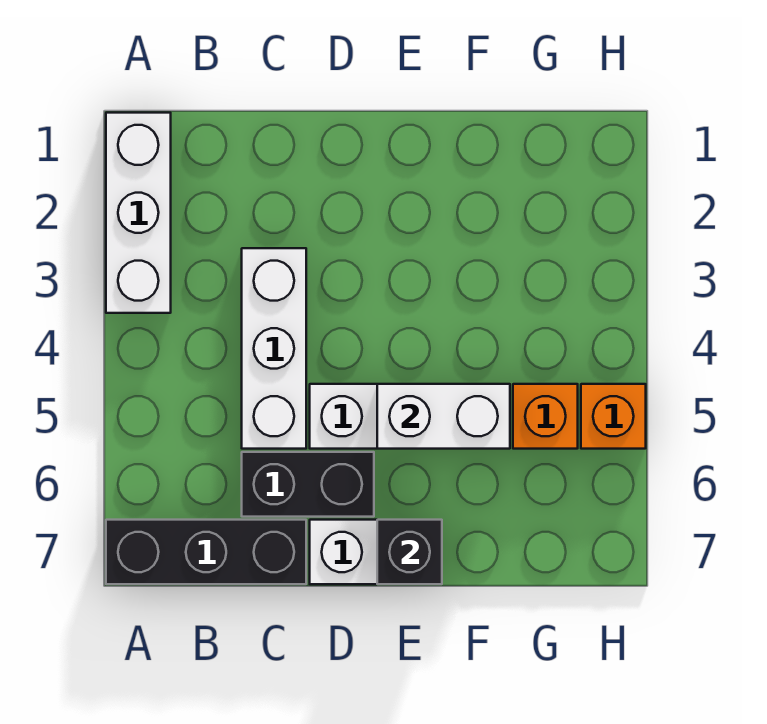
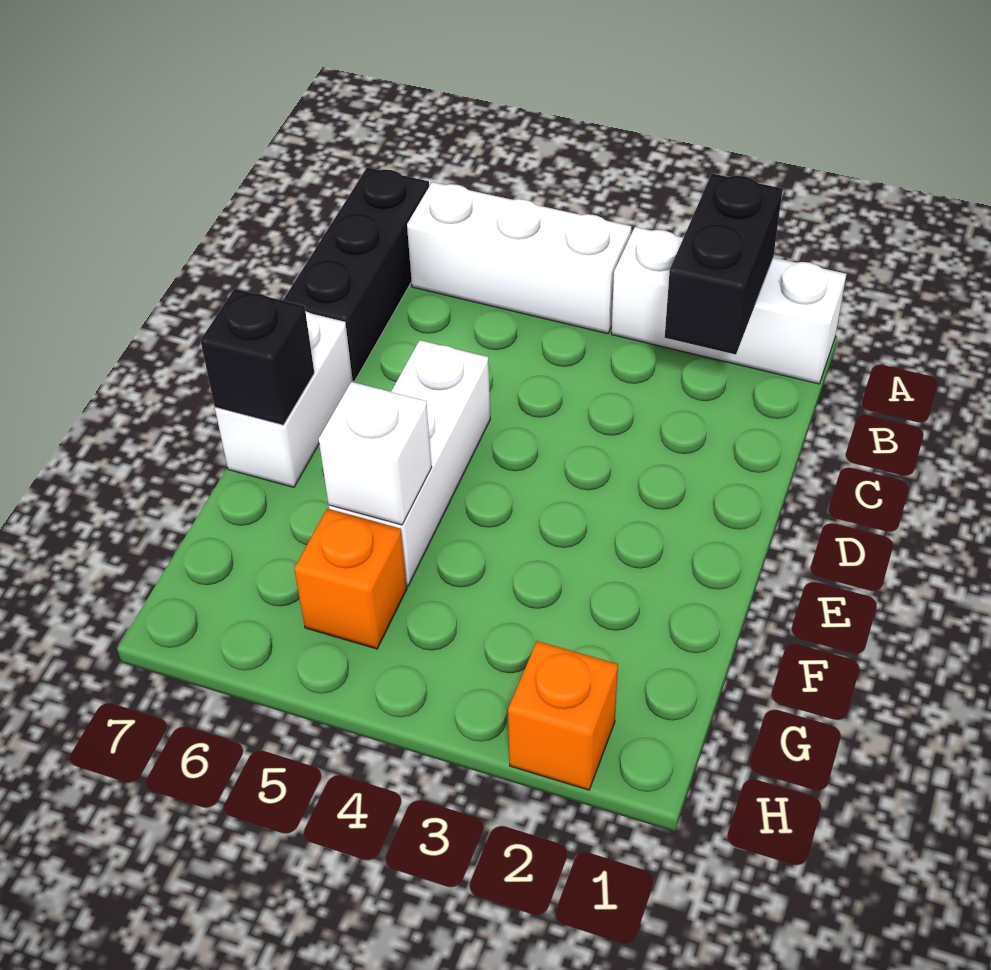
white brick C3:C5 level 1 -> white brick A4:A6 level 1
black brick C6:D6 level 1 -> black brick A2:B2 level 2
white brick E5:F5 level 2 -> white brick F5 level 2
orange brick H5 level 1 -> orange brick H2 level 1

